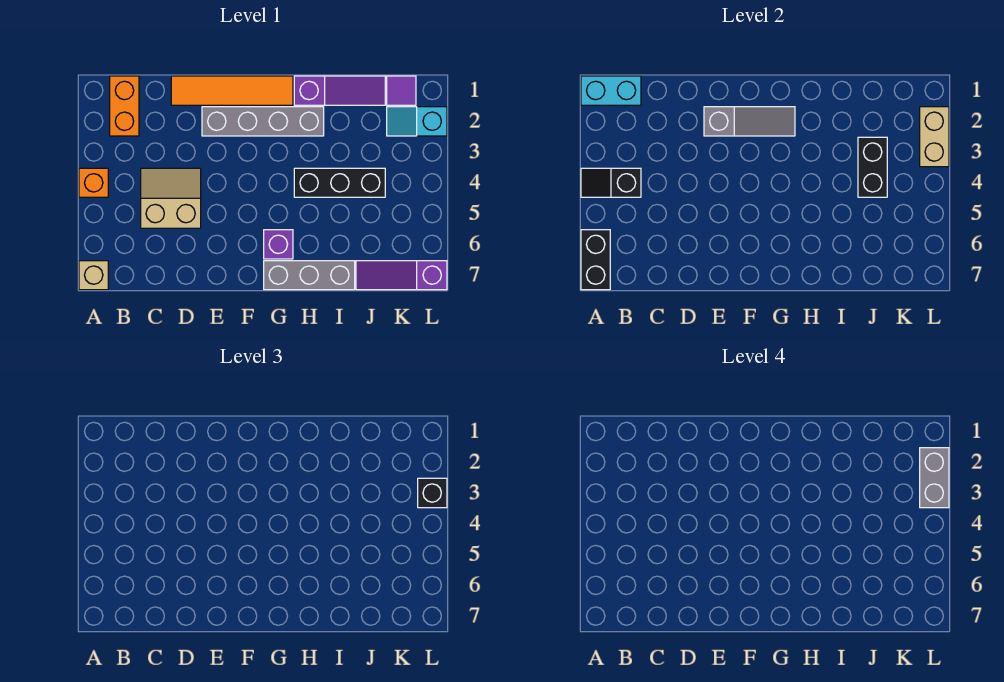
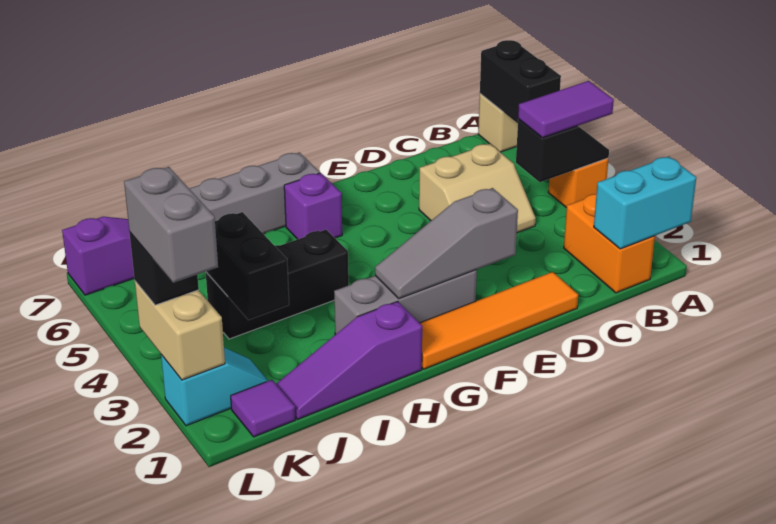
none -> purple tile A4:B4 level 3
grey brick E2:H2 level 1 -> grey brick F2:H2 level 1

